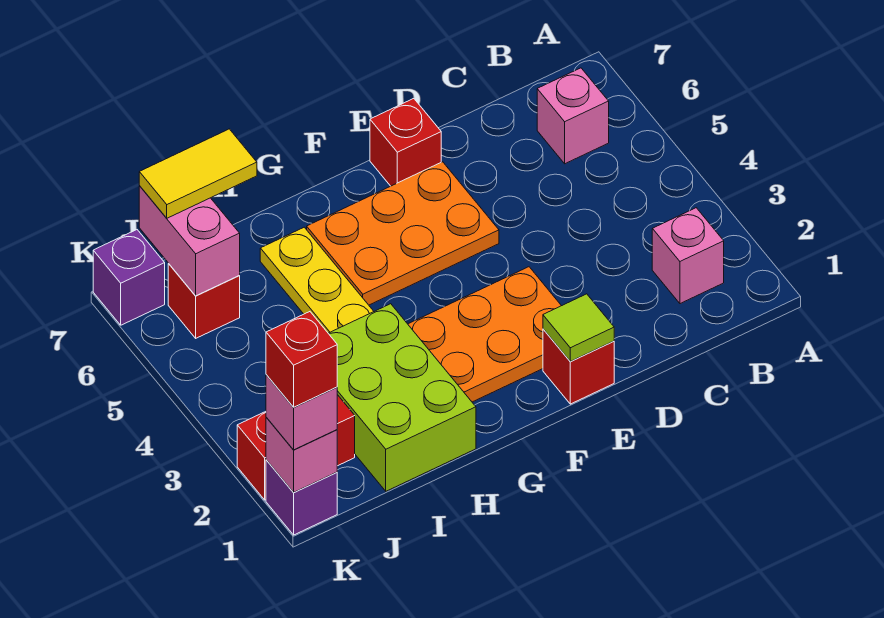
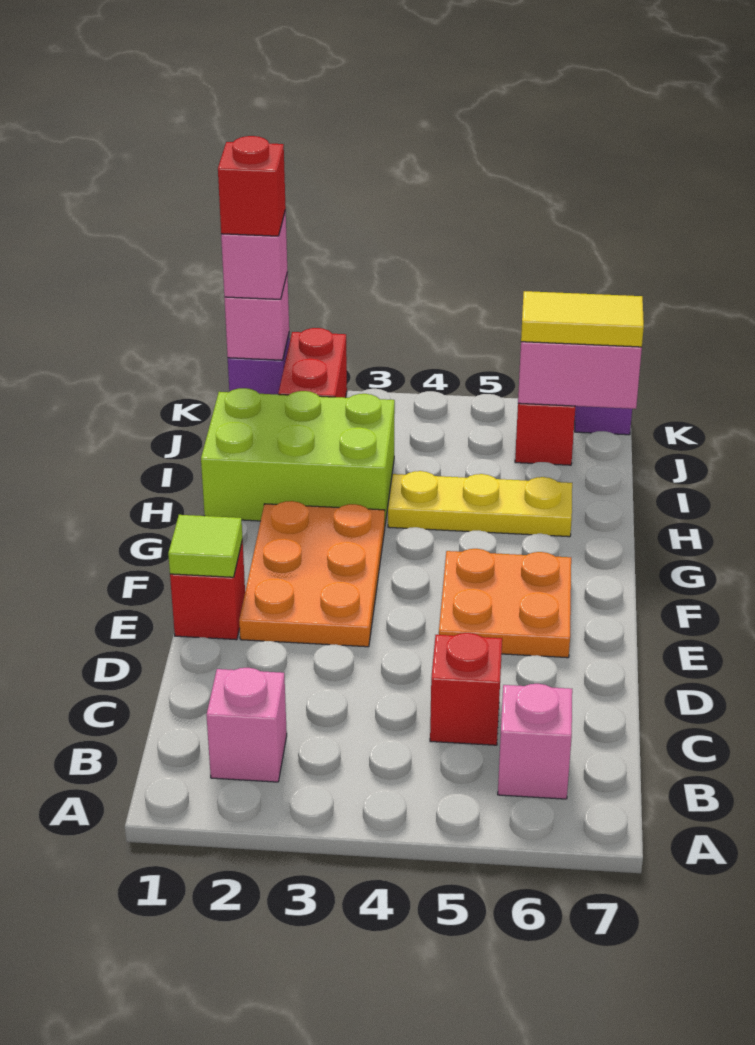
orange plate E5:G6 level 1 -> orange plate E5:F6 level 1
red brick E7 level 1 -> red brick C5 level 1
yellow tile I7:J7 level 3 -> yellow tile J6:J7 level 3

